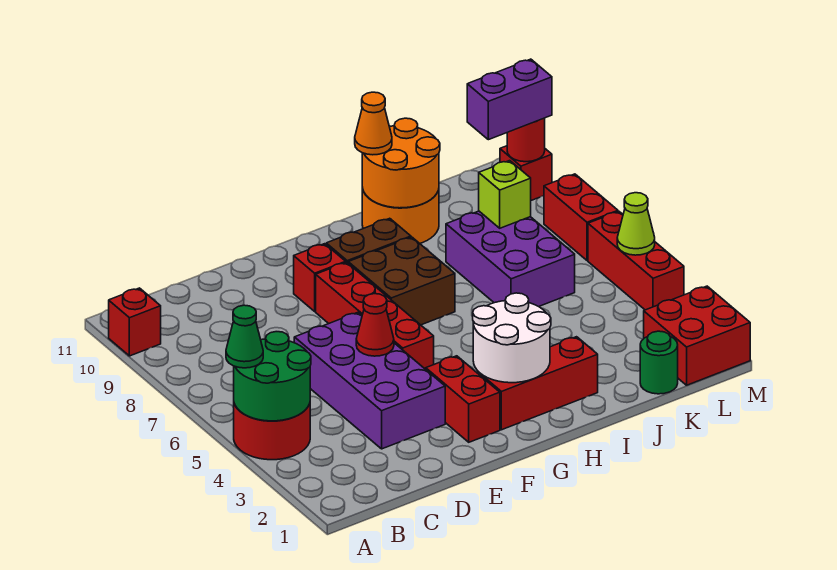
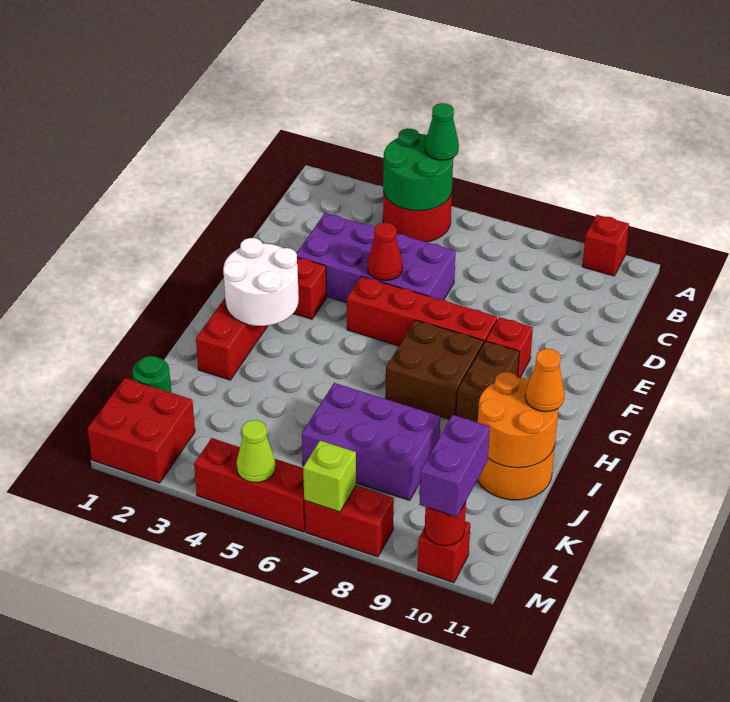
lime brick K8 level 2 -> lime brick M7 level 2

